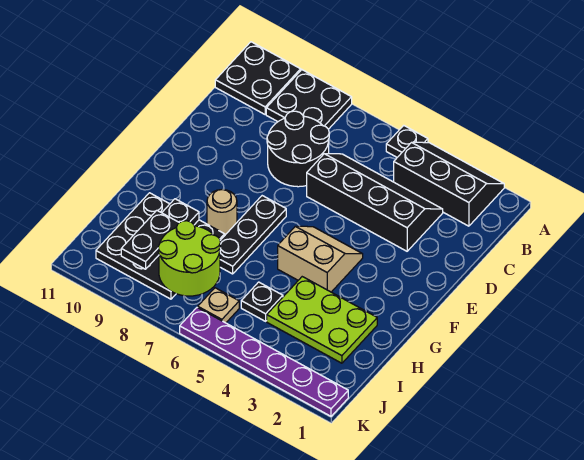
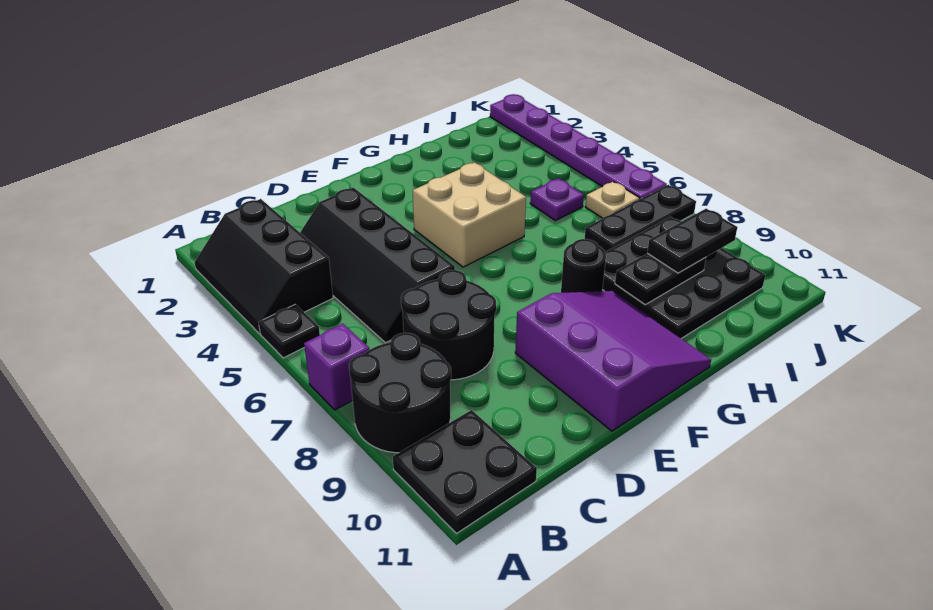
none -> purple brick A7 level 1
black plate A8:B9 level 1 -> black round brick A8:B9 level 1
none -> purple slope E9:G11 level 1 top E
tan slope F4:G5 level 1 top G -> tan brick F4:G5 level 1
black plate F7:H7 level 1 -> black plate I7:K7 level 1
tan round brick G8 level 1 -> black round brick G8 level 1
lime plate H2:I4 level 1 -> none
black plate I5 level 1 -> purple plate I5 level 1
lime round brick I7:J8 level 2 -> none

